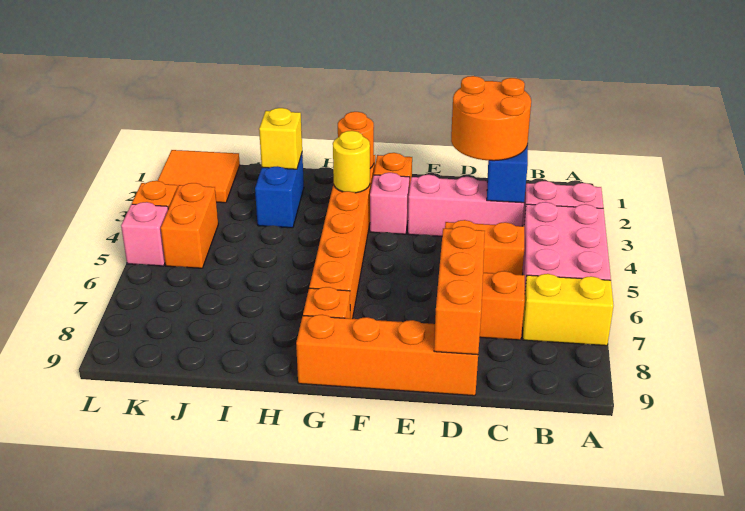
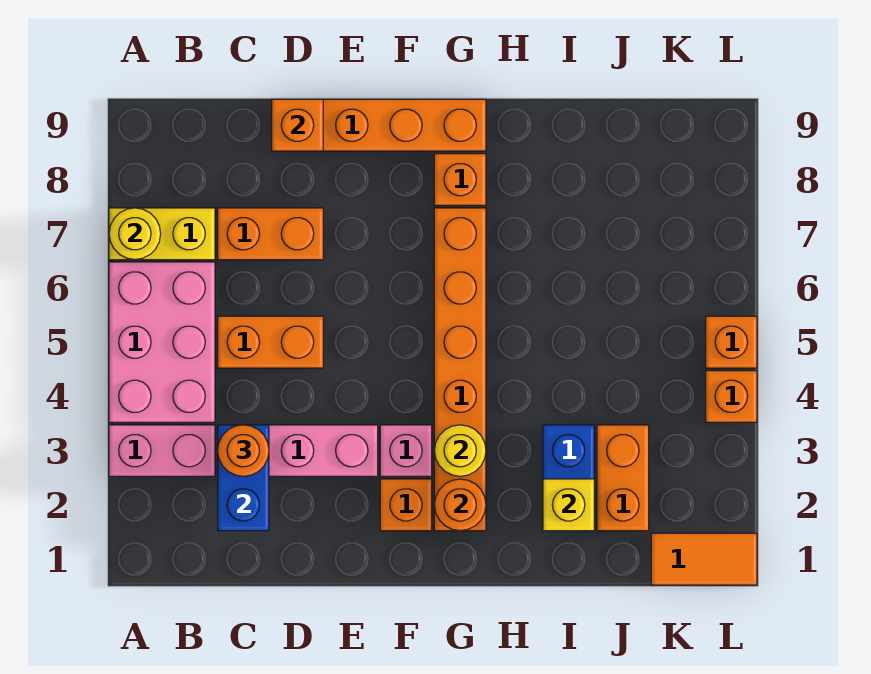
none -> yellow round brick A7 level 2
orange round brick C2:D3 level 3 -> orange round brick C3 level 3
orange brick D7:D9 level 2 -> orange brick D9 level 2
orange tile K1:L2 level 1 -> orange tile K1:L1 level 1
orange brick K4:K5 level 1 -> orange brick J2:J3 level 1
pink brick L5 level 1 -> orange brick L5 level 1

